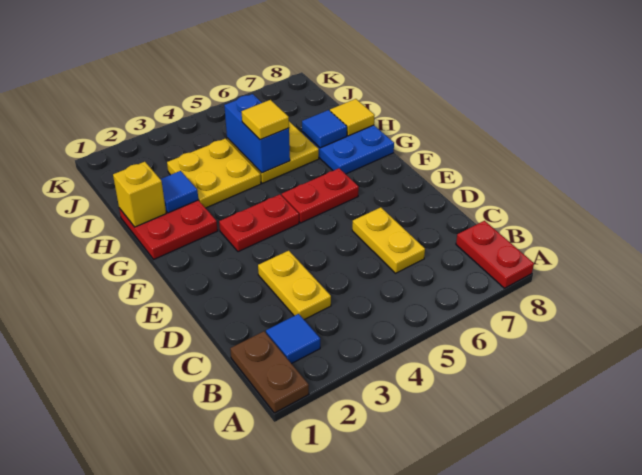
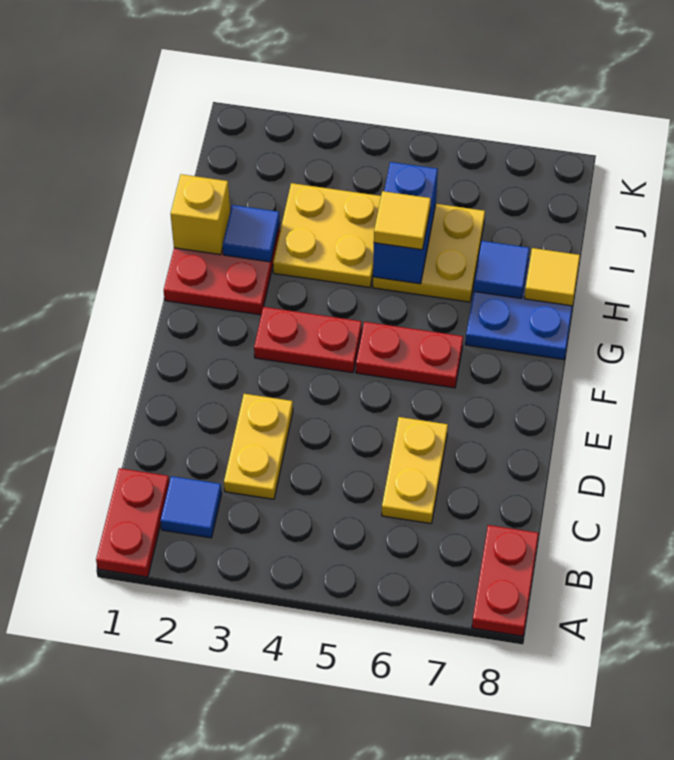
brown plate A1:B1 level 1 -> red plate A1:B1 level 1

